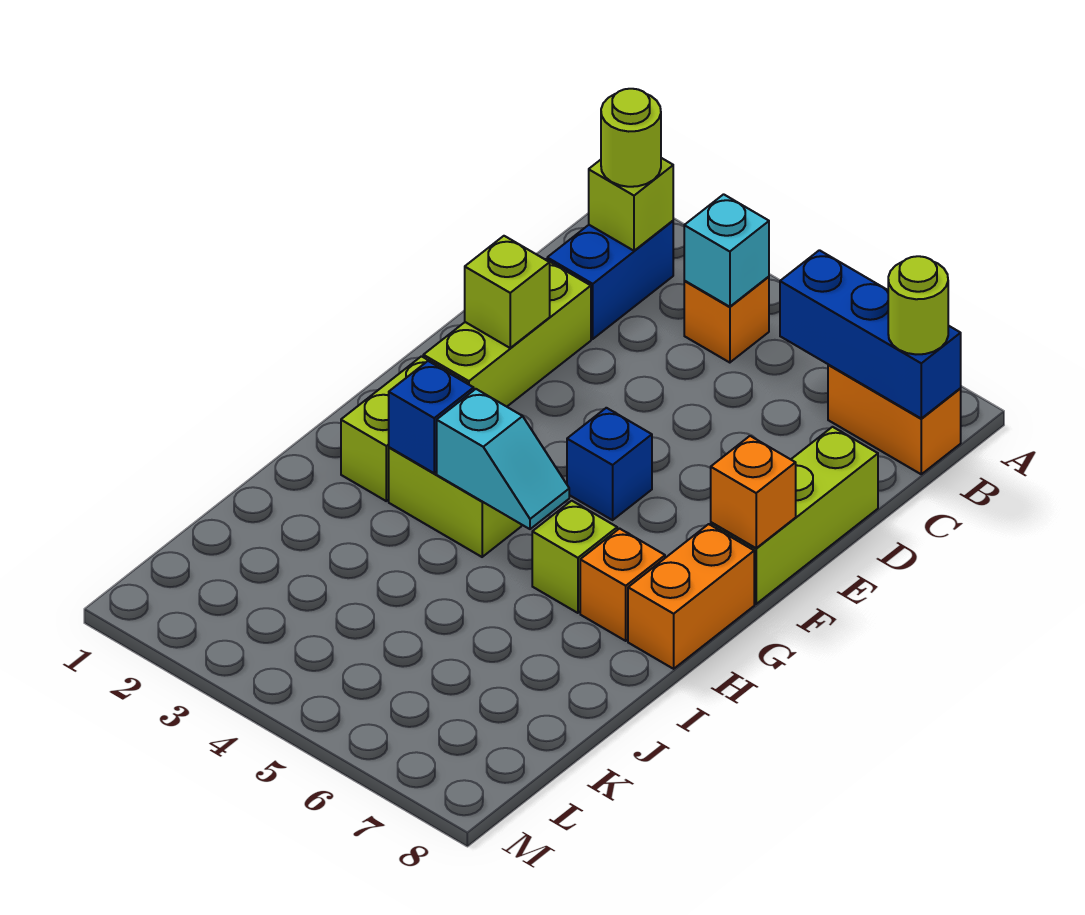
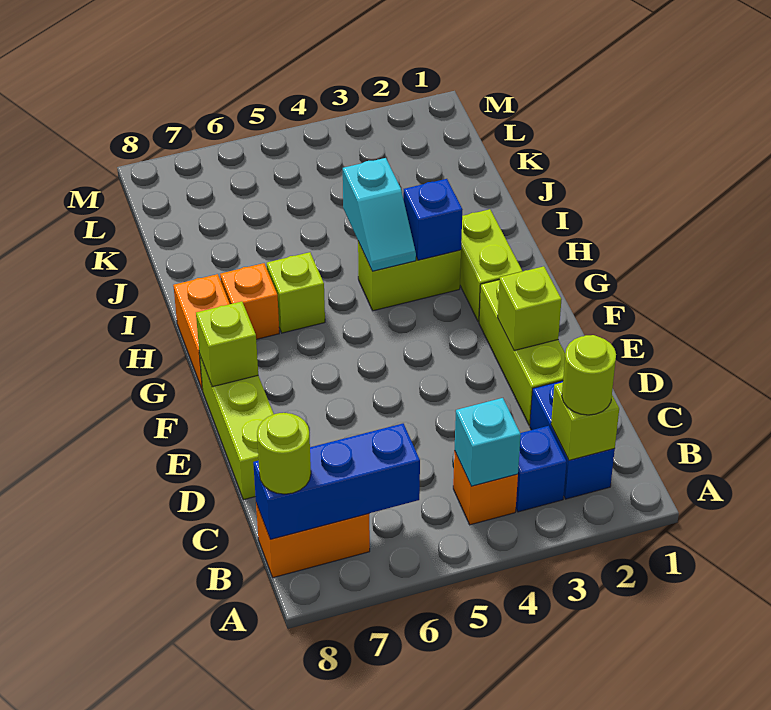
blue brick F5 level 1 -> blue brick B3 level 1
orange brick F8 level 2 -> lime brick F8 level 2
cyan slope H4:H5 level 2 top 4 -> cyan slope H4:I4 level 2 top I

